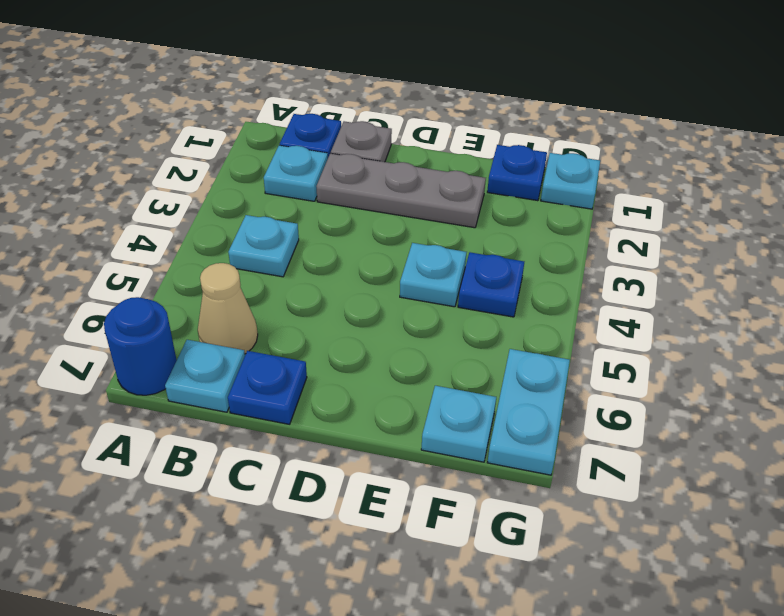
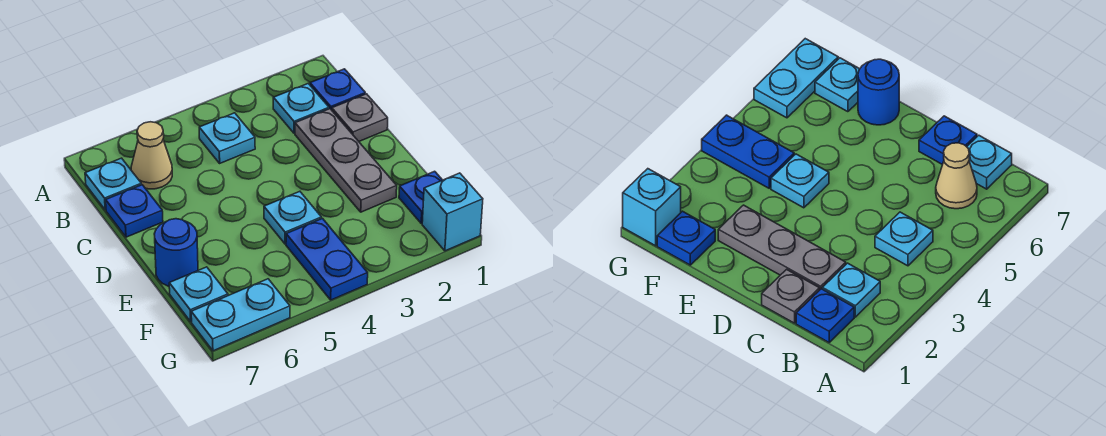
blue round brick A7 level 1 -> blue round brick E7 level 1
blue plate F4 level 1 -> blue plate F4:G4 level 1
cyan plate G1 level 1 -> cyan brick G1 level 1

